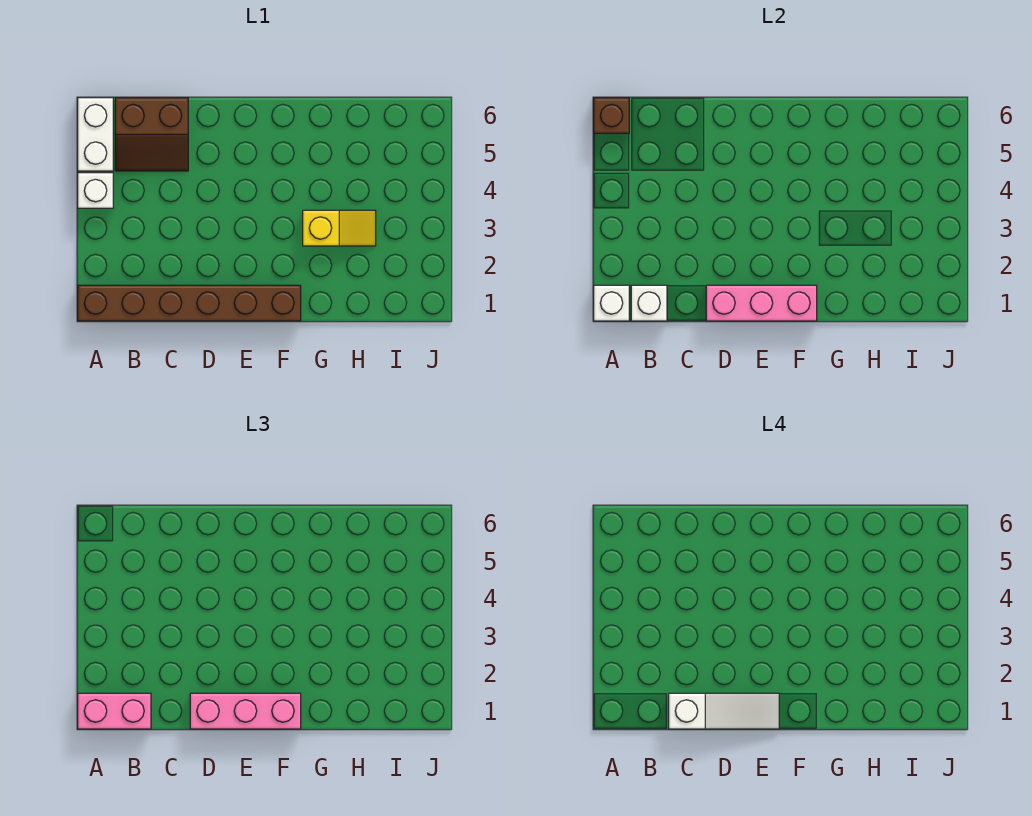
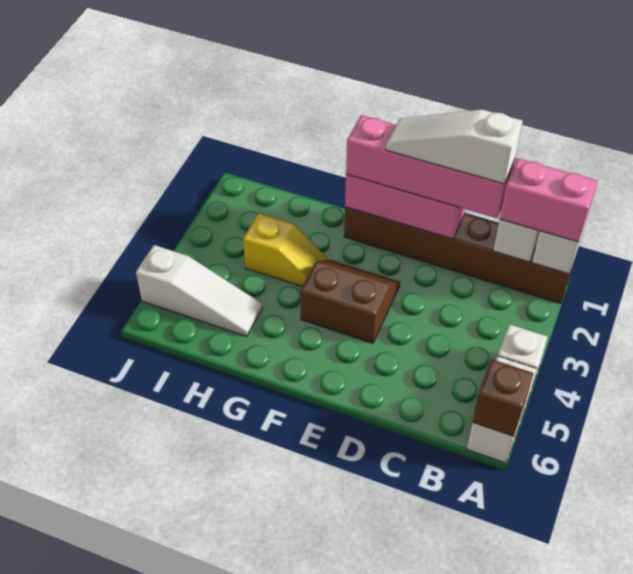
brown slope B5:C6 level 1 top 6 -> brown slope E3:F4 level 1 top 4
pink brick D1:F1 level 3 -> pink brick C1:F1 level 3
yellow slope G3:H3 level 1 top G -> yellow slope G3:H3 level 1 top H
none -> white slope H5:J5 level 1 top J

